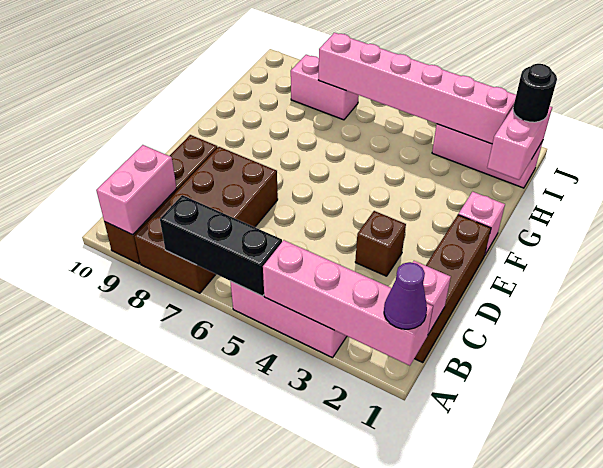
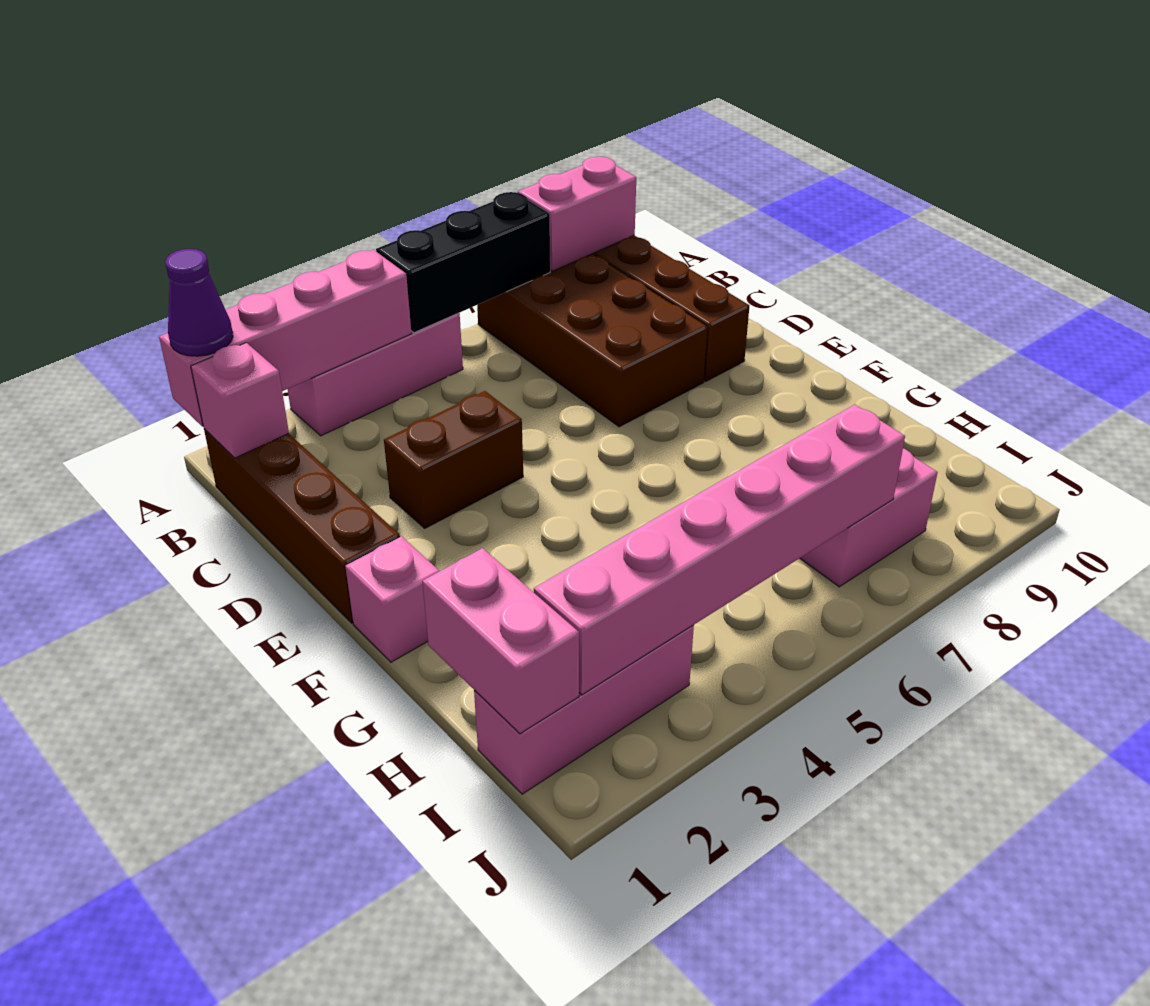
pink brick A9:B9 level 2 -> pink brick A8:A9 level 2
brown brick D3 level 1 -> brown brick D3:D4 level 1
black round brick I1 level 3 -> none

